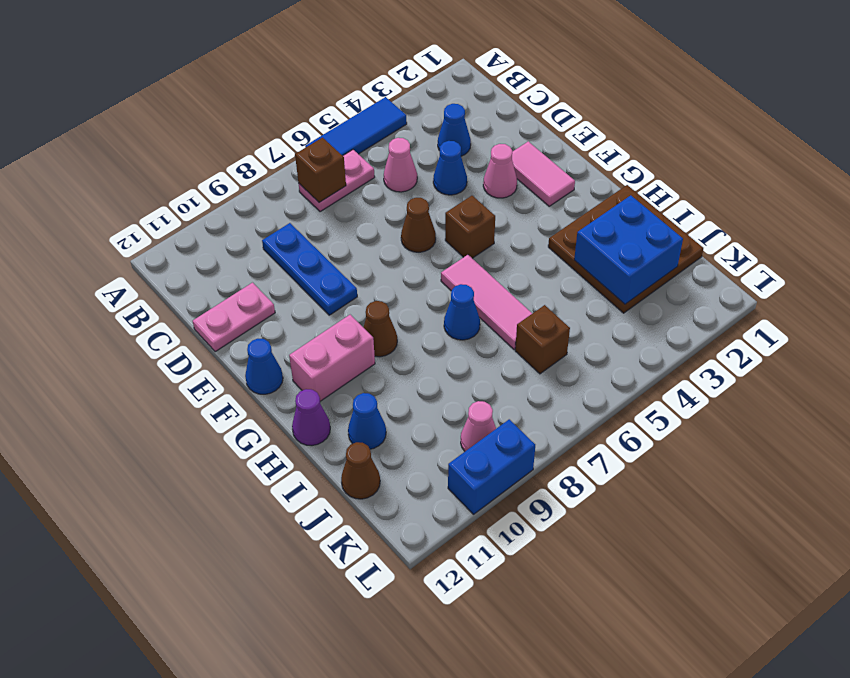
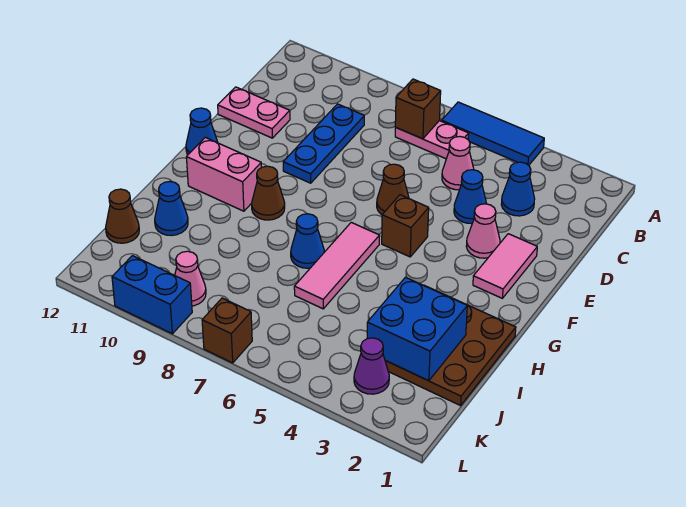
purple cone H12 level 1 -> purple cone K3 level 1
brown brick J6 level 1 -> brown brick L7 level 1

